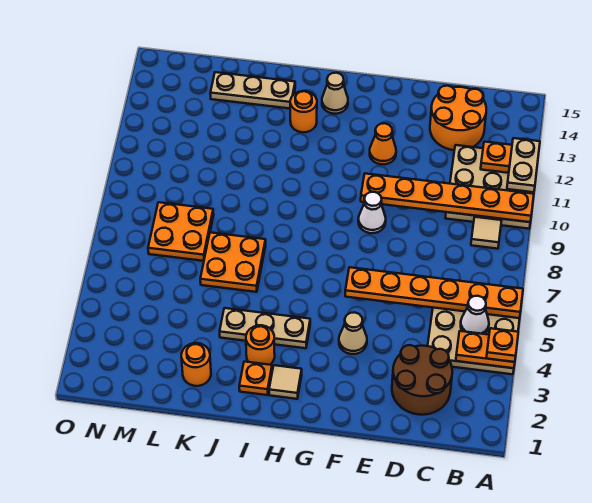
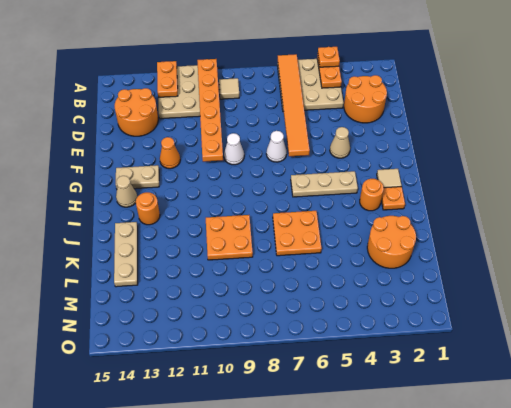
orange plate A6:F6 level 2 -> orange tile A6:F6 level 2
tan plate A11:A12 level 3 -> tan plate G13:G14 level 1
white cone B5 level 2 -> white cone F7 level 1
brown round brick C2:D3 level 1 -> orange round brick C2:D3 level 1
tan plate H4:J4 level 1 -> tan plate H4:H6 level 1
orange round brick K2 level 1 -> orange round brick K2:L3 level 1
orange plate L7:M8 level 1 -> orange plate J9:K10 level 1

